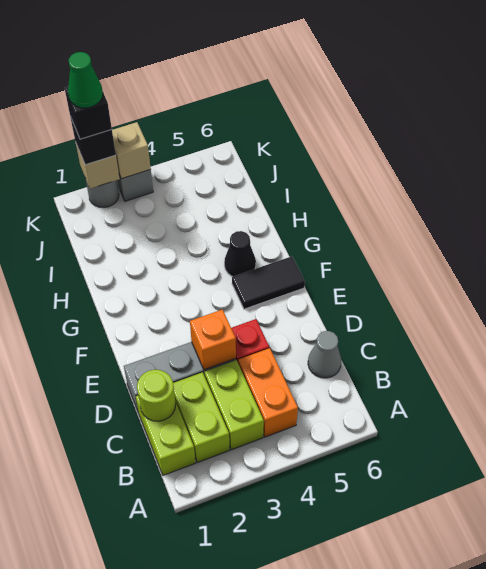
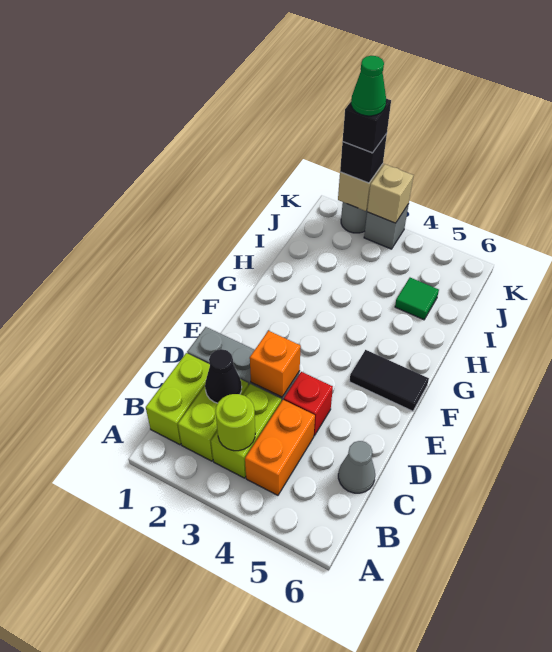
lime round brick C1 level 2 -> lime round brick B3 level 2
black cone G5 level 1 -> black cone C2 level 2
none -> green tile I5 level 1

